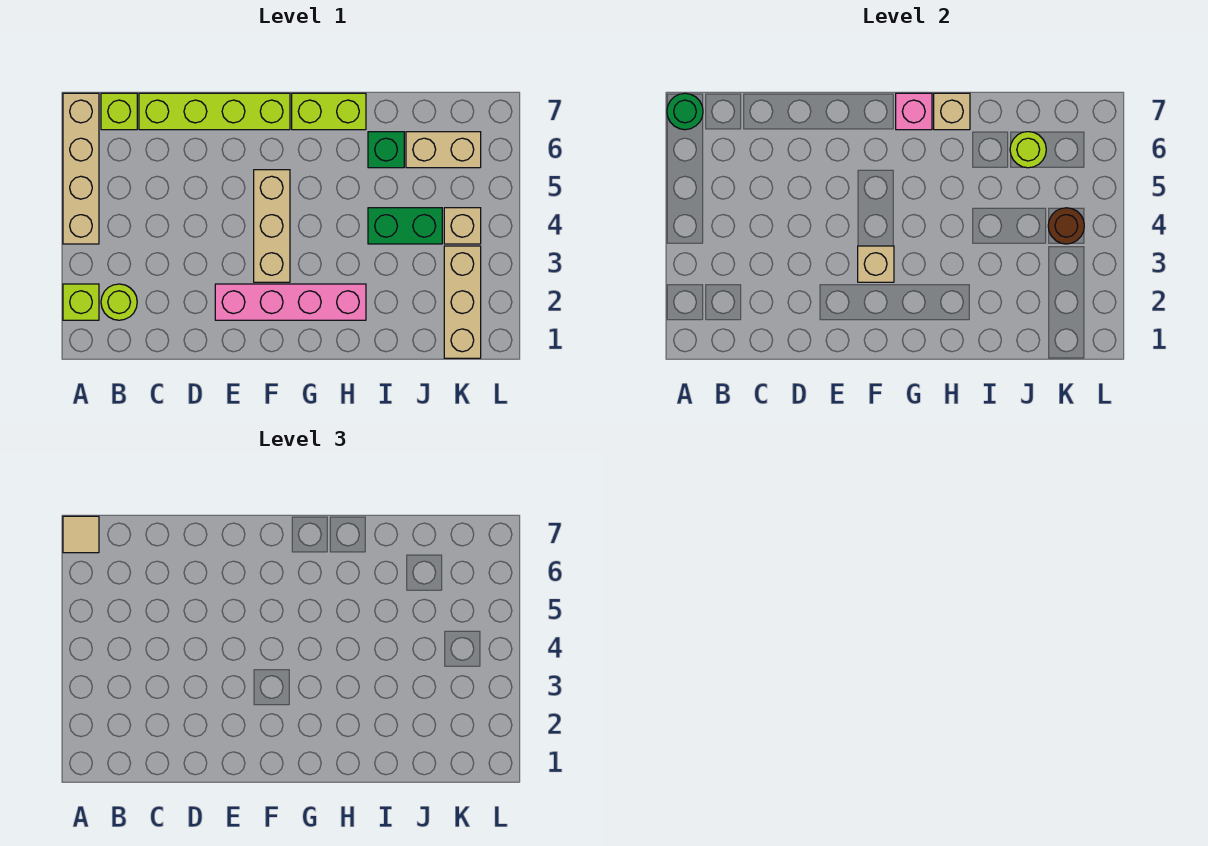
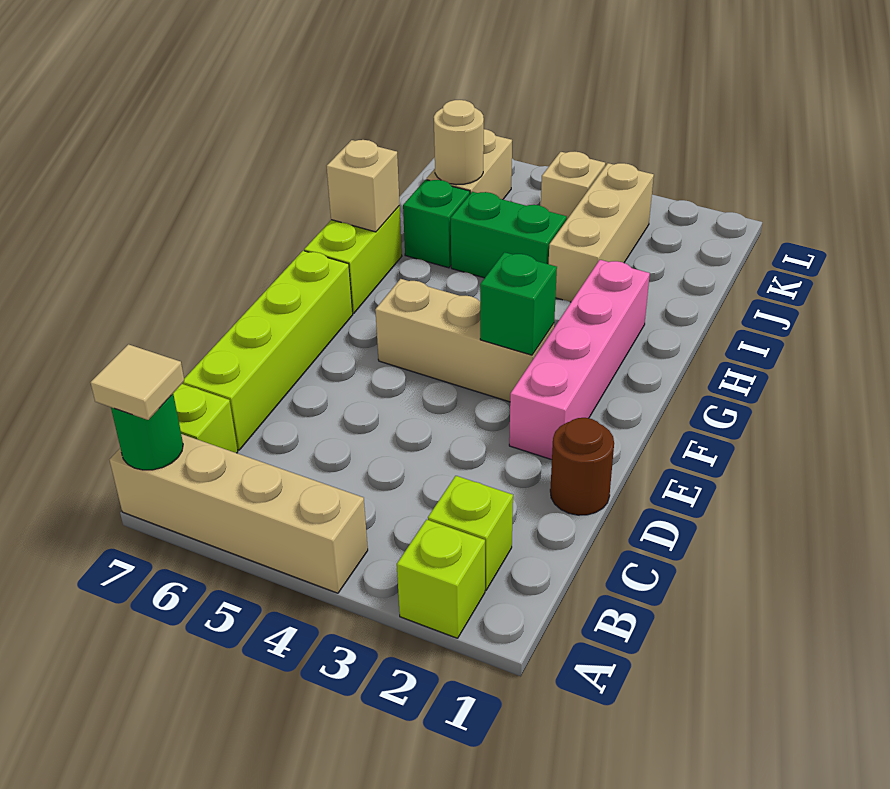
lime round brick B2 level 1 -> lime brick B2 level 1
tan brick F3 level 2 -> green brick F3 level 2
pink brick G7 level 2 -> none
green brick I4:J4 level 1 -> green brick I4:I5 level 1
lime round brick J6 level 2 -> tan round brick J6 level 2
tan brick K1:K3 level 1 -> tan brick I3:K3 level 1
brown round brick K4 level 2 -> brown round brick D1 level 1

